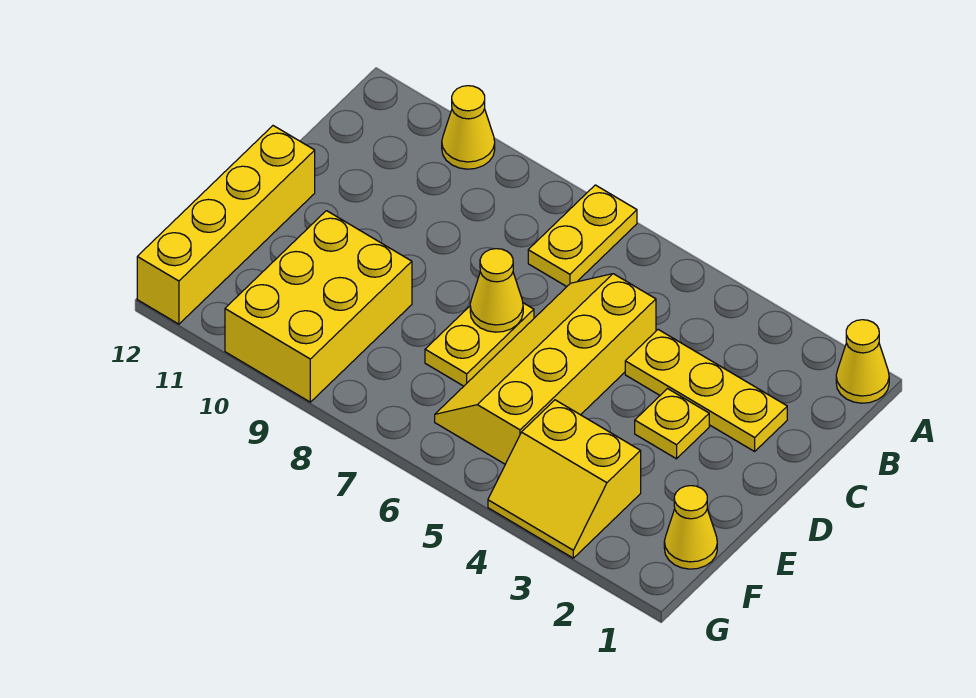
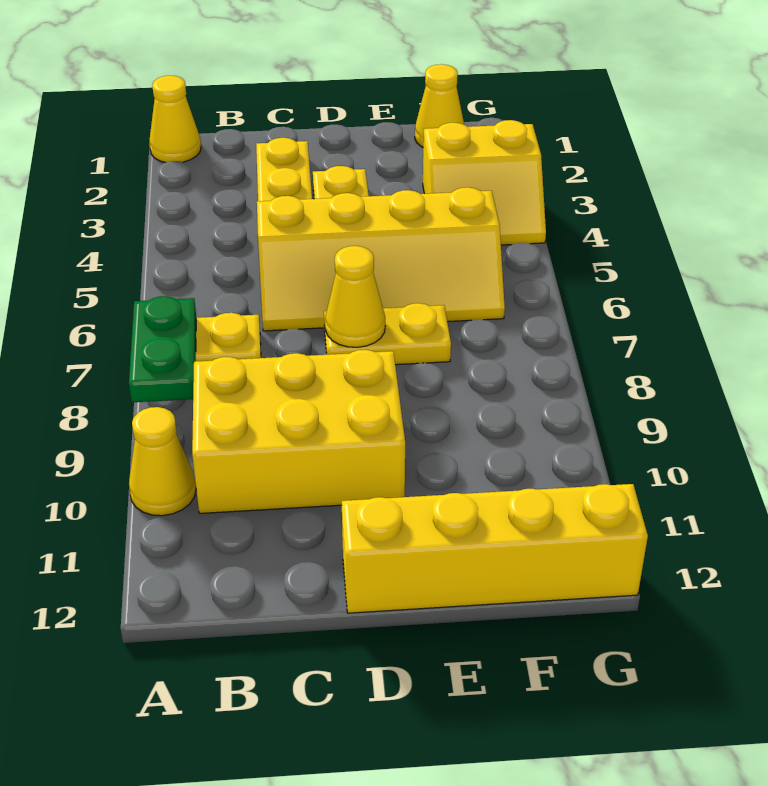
none -> green plate A7:A8 level 2
yellow brick E9:G10 level 1 -> yellow brick B9:D10 level 1
yellow slope F3:G4 level 1 top F -> yellow slope F3:G4 level 1 top 3

